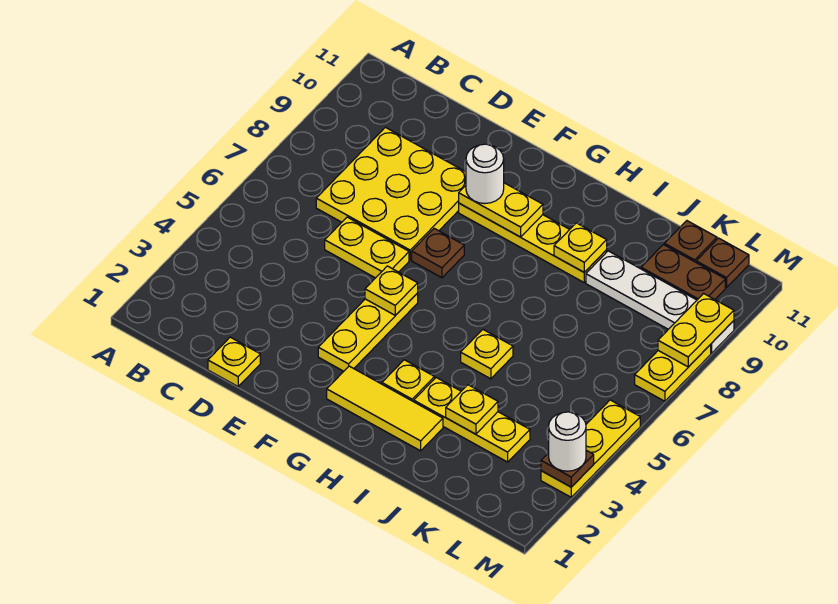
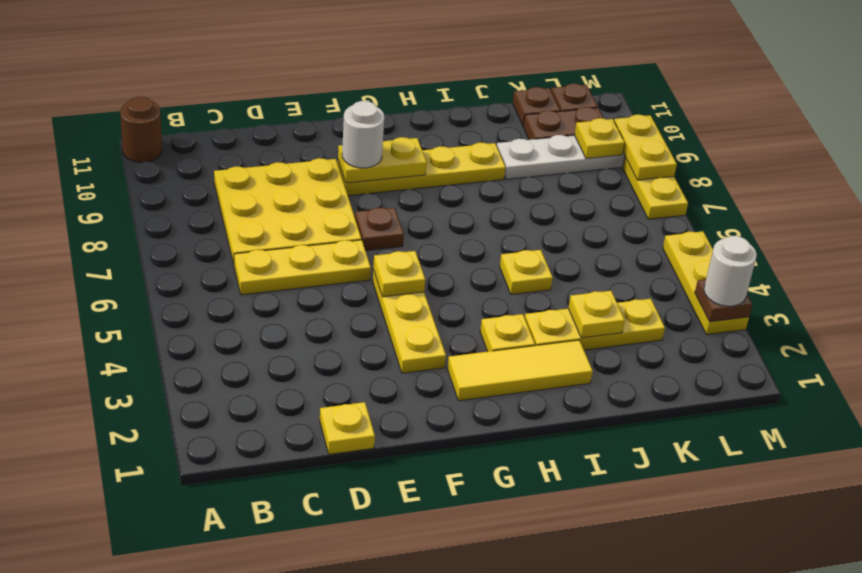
none -> brown round brick A11 level 1
yellow plate D6:E6 level 1 -> yellow plate C6:E6 level 1
yellow plate I9 level 2 -> yellow plate L9 level 2

